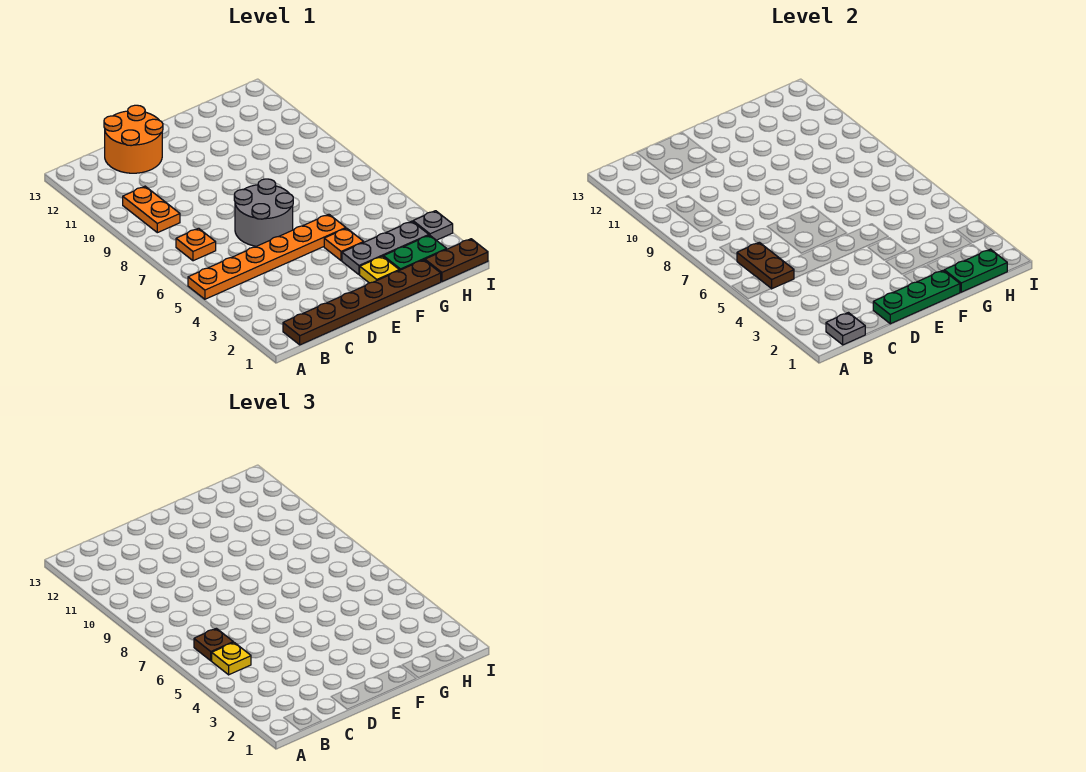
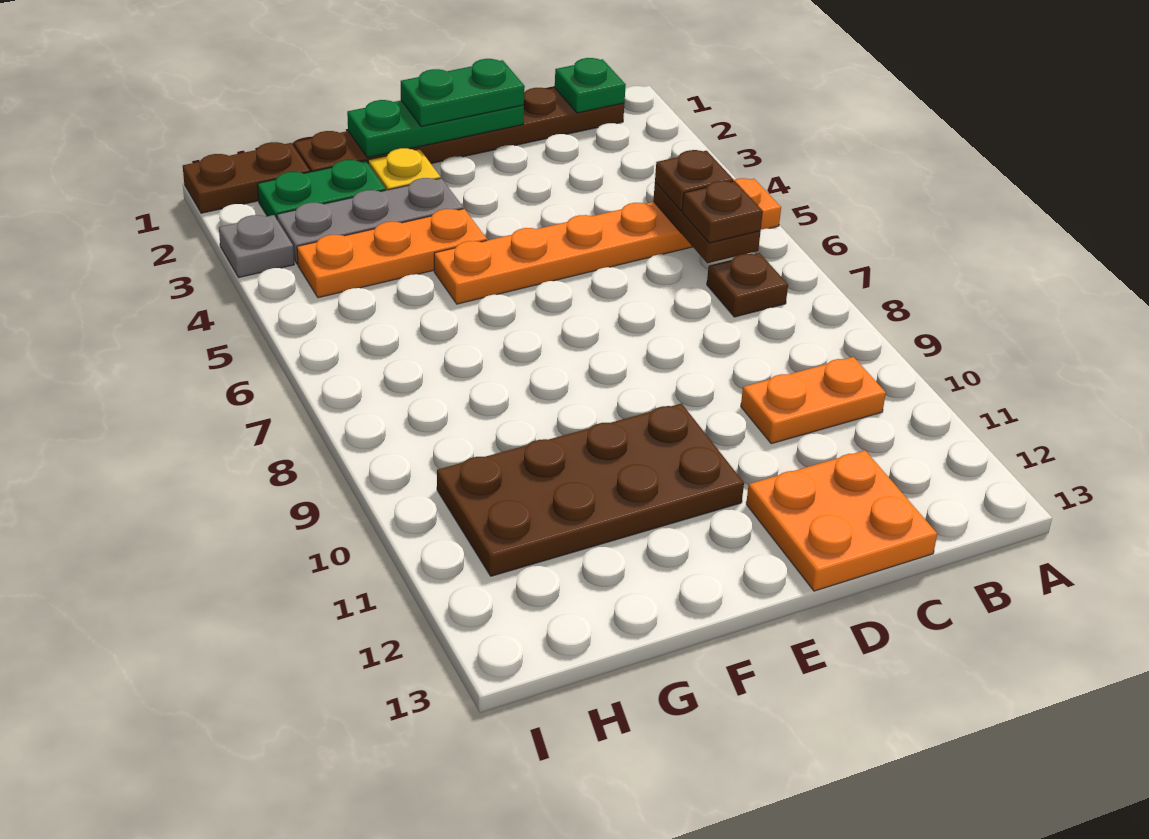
grey plate B1 level 2 -> green plate B1 level 2
yellow plate B5 level 3 -> brown plate B5 level 3
orange plate B7 level 1 -> brown plate B7 level 1
orange plate B9:B10 level 1 -> orange plate B10:C10 level 1
orange round brick C12:D13 level 1 -> orange plate C12:D13 level 1
grey round brick D6:E7 level 1 -> none
none -> brown plate E10:H11 level 1
orange plate F4 level 1 -> orange plate F4:H4 level 1
green plate G1:H1 level 2 -> green plate D1:E1 level 3

